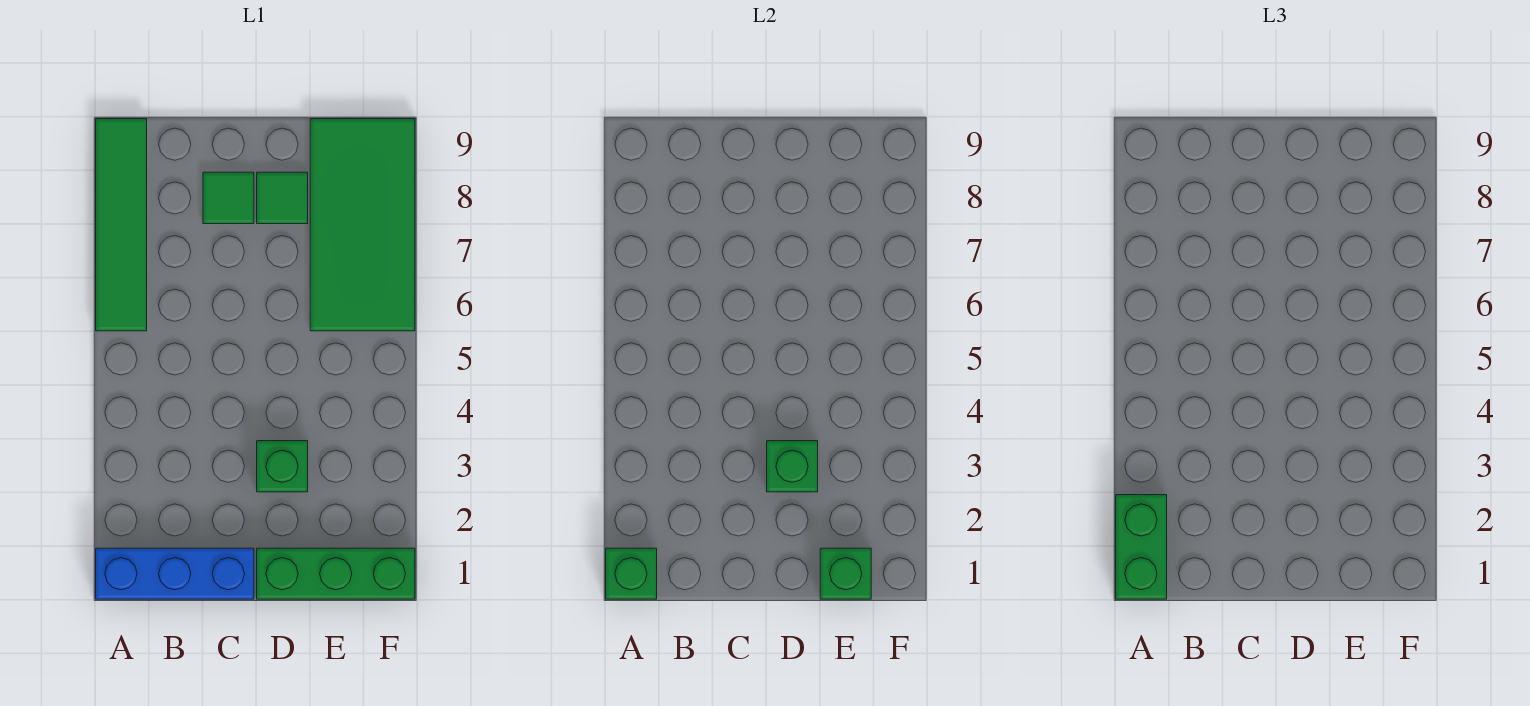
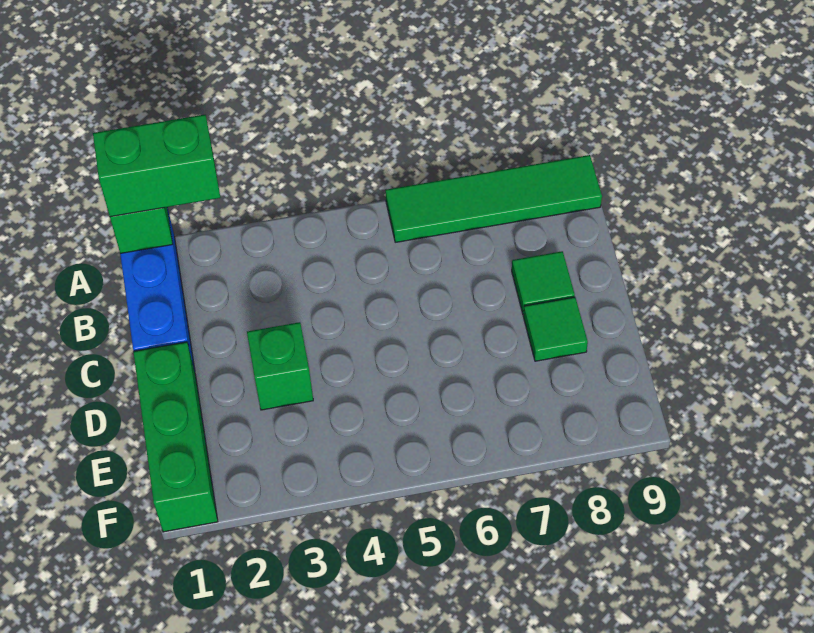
green brick D3 level 2 -> none
green brick E1 level 2 -> none
green tile E6:F9 level 1 -> none

